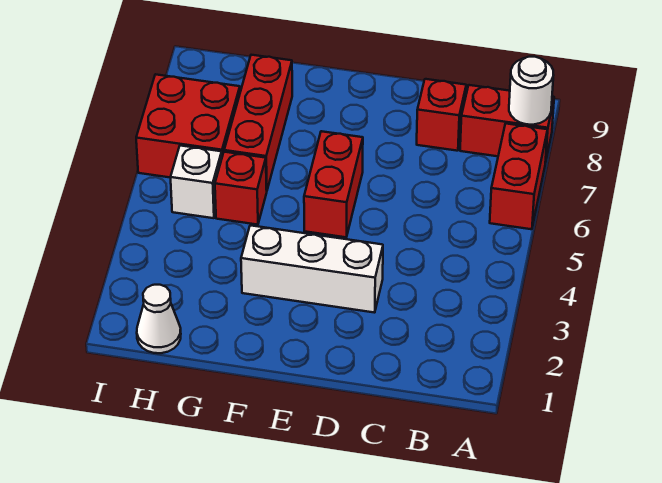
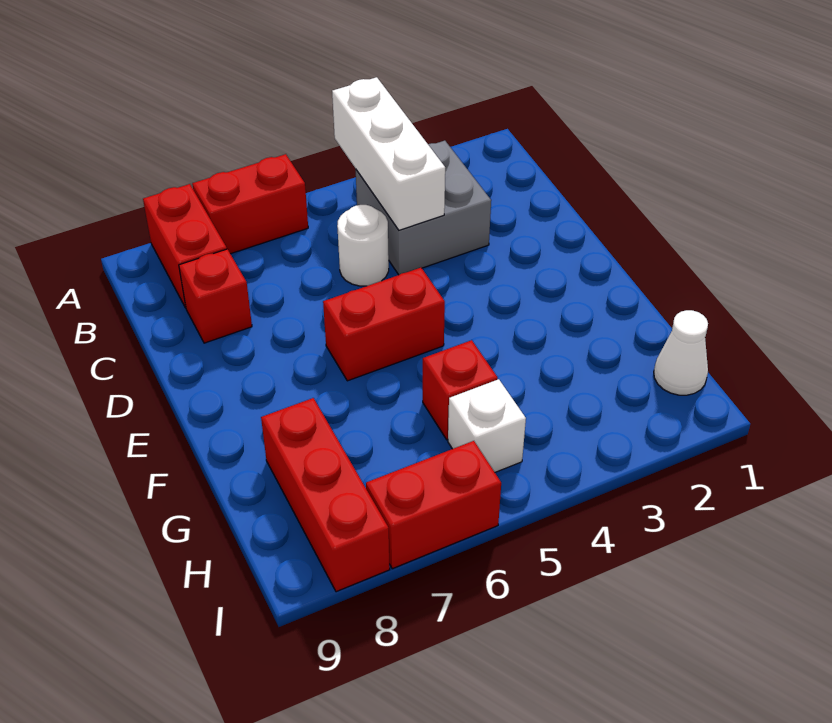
white round brick A8 level 2 -> white round brick C5 level 1
none -> grey brick B3:C4 level 1
white brick D3:F3 level 1 -> white brick A4:C4 level 2
red brick G6:G8 level 1 -> red brick G8:I8 level 1
red brick H6:I7 level 1 -> red brick I6:I7 level 1

